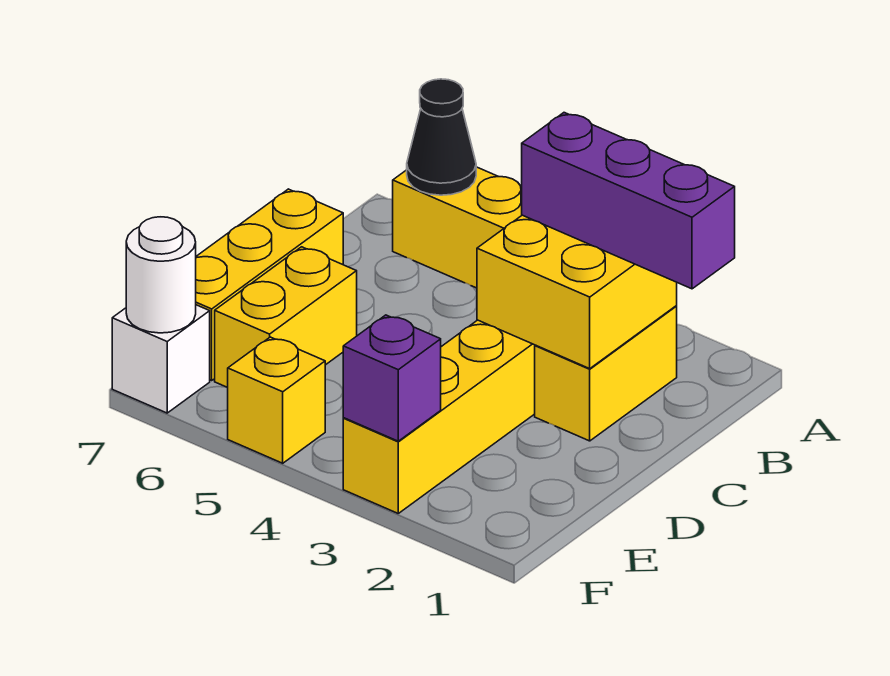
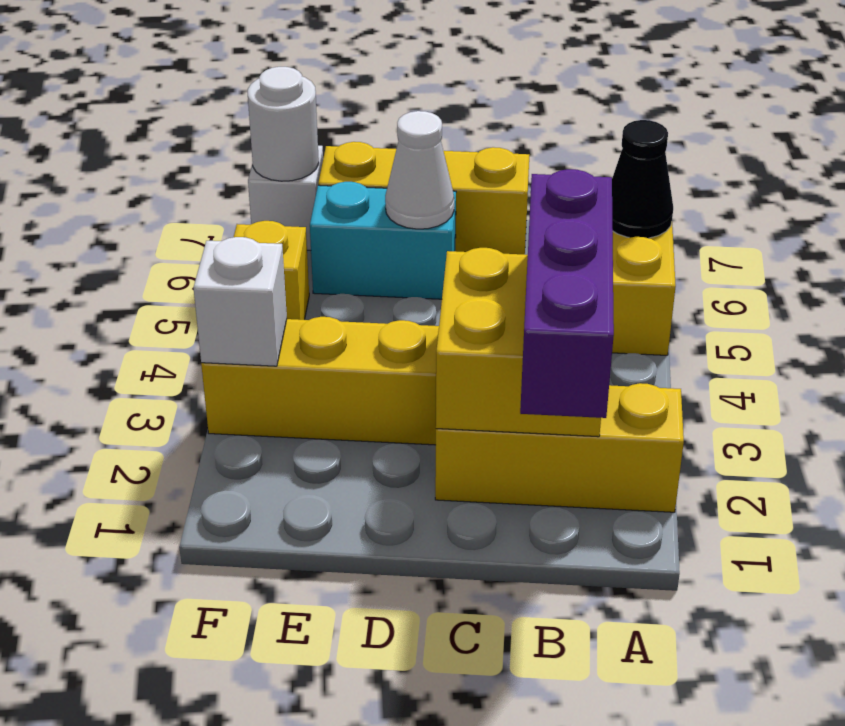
yellow brick B2:C2 level 1 -> yellow brick A2:C2 level 1
yellow brick D6:E6 level 1 -> cyan brick D6:E6 level 1
none -> white cone D6 level 2
purple brick F3 level 2 -> white brick F3 level 2

